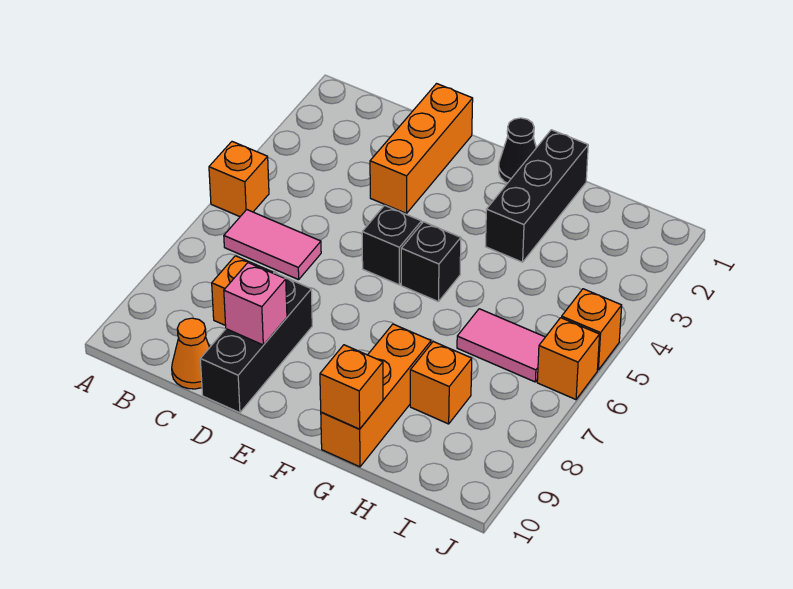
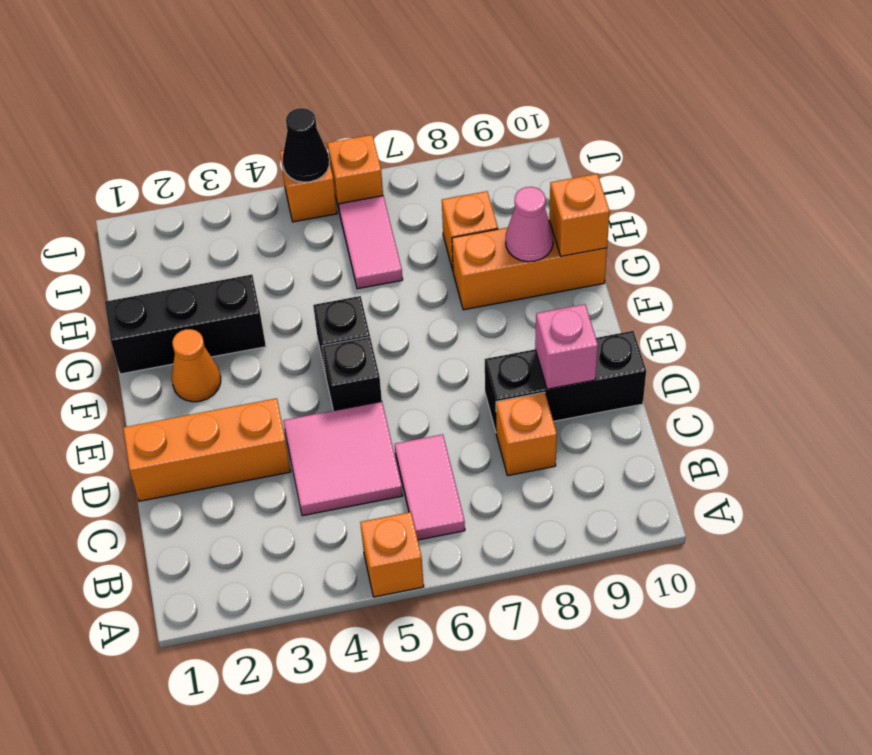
none -> pink tile C4:D5 level 1
orange cone C10 level 1 -> orange cone F2 level 1
black cone F1 level 1 -> black cone J5 level 2
none -> pink cone G9 level 2

